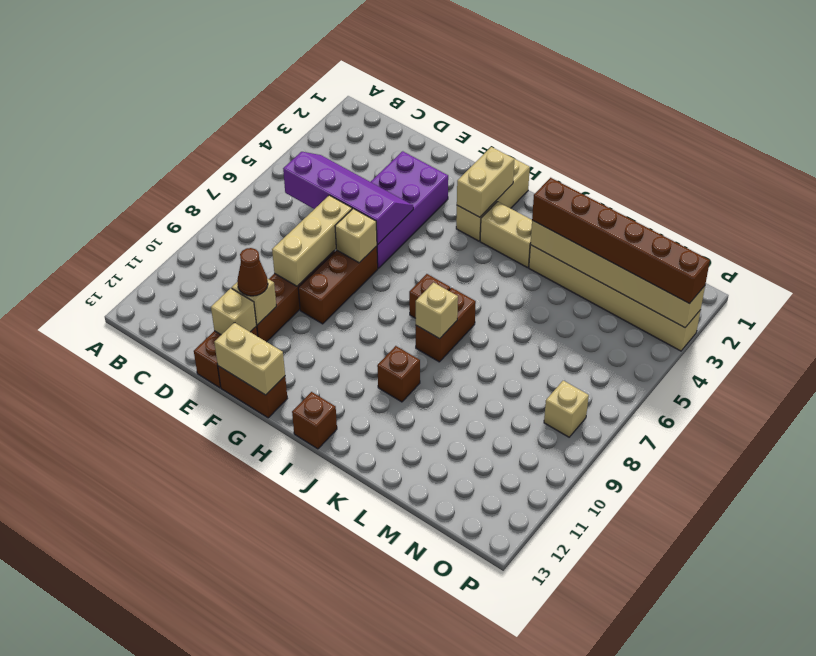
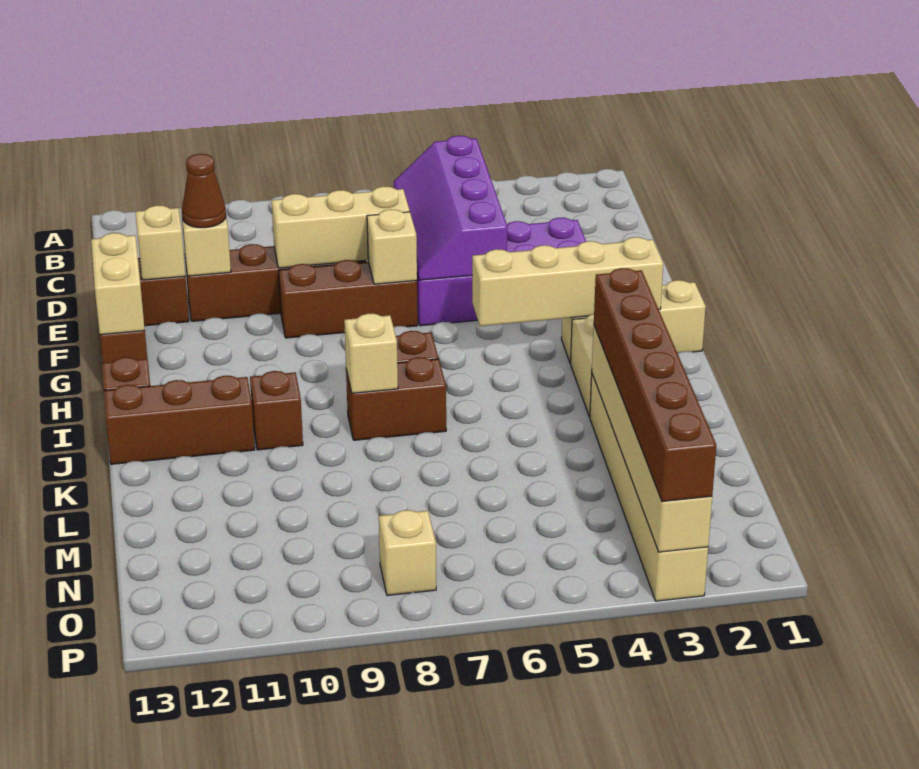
purple slope C5:F6 level 2 top 6 -> purple slope C5:F6 level 2 top 5
tan brick H2:H3 level 2 -> tan brick H2:H5 level 2
none -> brown brick J11:J13 level 1

